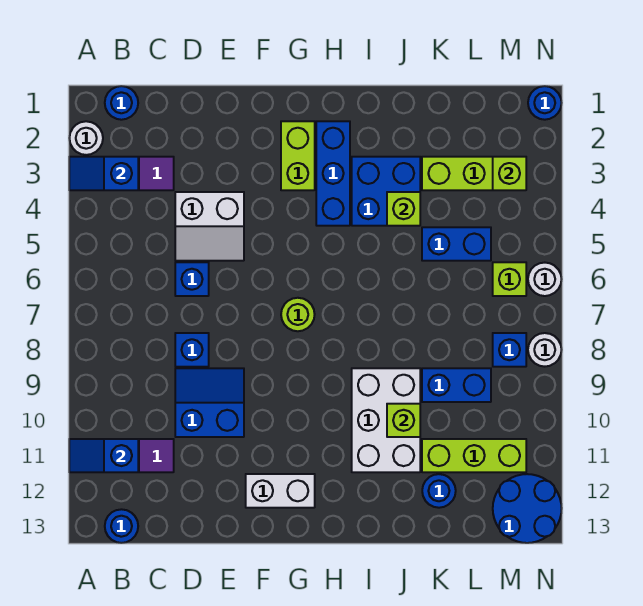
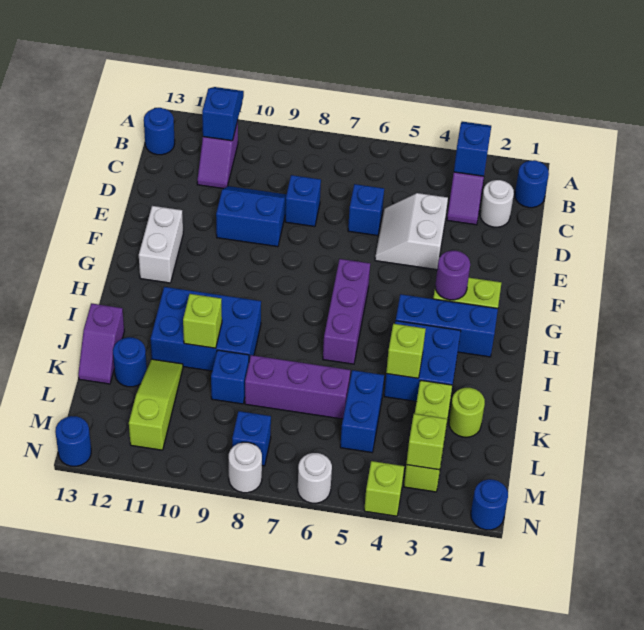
white round brick A2 level 1 -> white round brick C2 level 1
blue slope D9:E10 level 1 top 10 -> blue slope D9:E10 level 1 top E
none -> purple round brick G3 level 2
none -> purple brick G6:I6 level 1
lime round brick G7 level 1 -> lime round brick K2 level 1
white brick I9:J11 level 1 -> blue brick I9:J11 level 1
none -> purple slope J13:K13 level 1 top J
none -> purple brick K6:K8 level 1
blue brick K9:L9 level 1 -> blue brick K9 level 1
lime brick K11:M11 level 1 -> lime slope K11:M11 level 1 top M
lime brick M6 level 1 -> lime brick N4 level 1
blue round brick M12:N13 level 1 -> blue round brick N13 level 1

